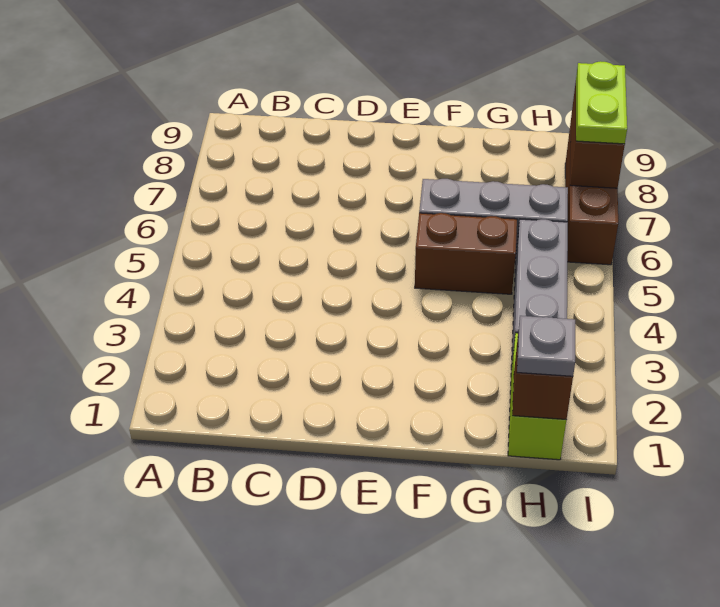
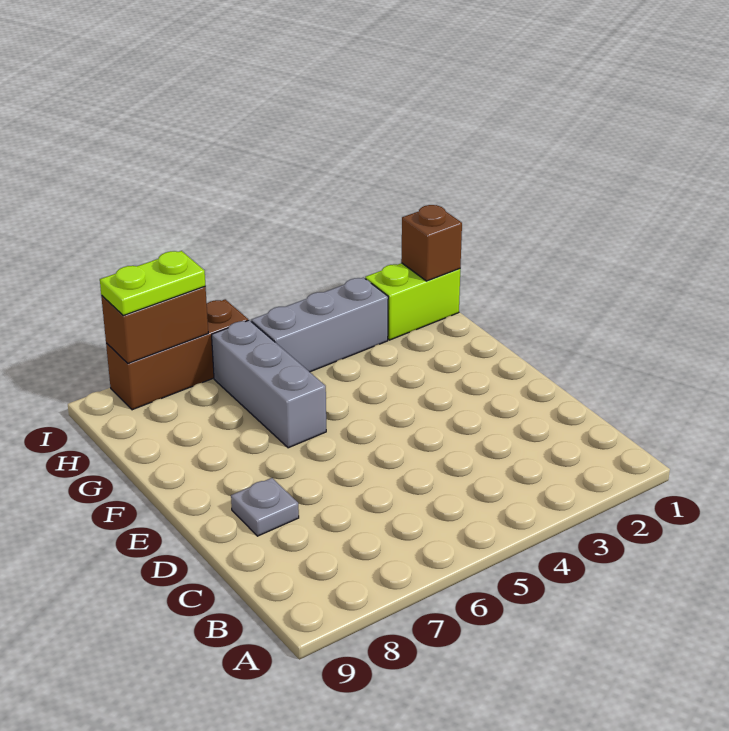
brown brick F5:G5 level 1 -> none
grey plate H1 level 3 -> grey plate D8 level 1

